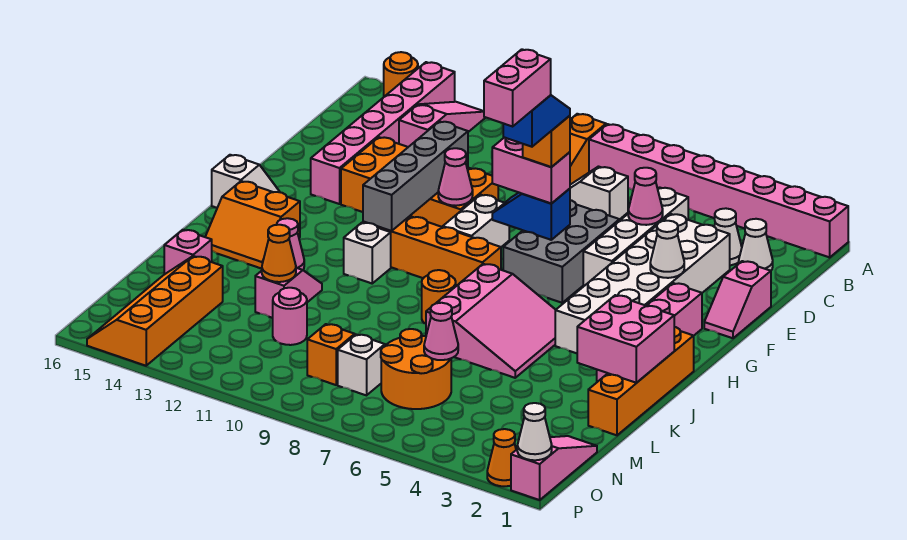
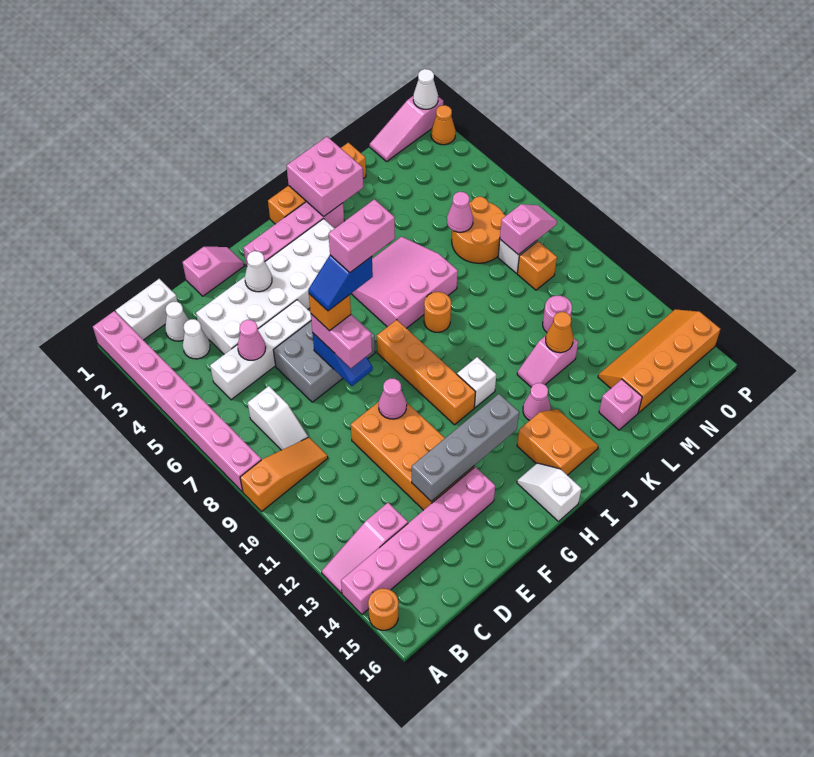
grey brick E11:H11 level 2 -> grey brick E13:H13 level 2
white brick F9:G9 level 1 -> white brick B1:C1 level 1
orange slope M14:P15 level 1 top 14 -> orange slope M14:P15 level 1 top 15
none -> pink slope N8:O8 level 2 top N

